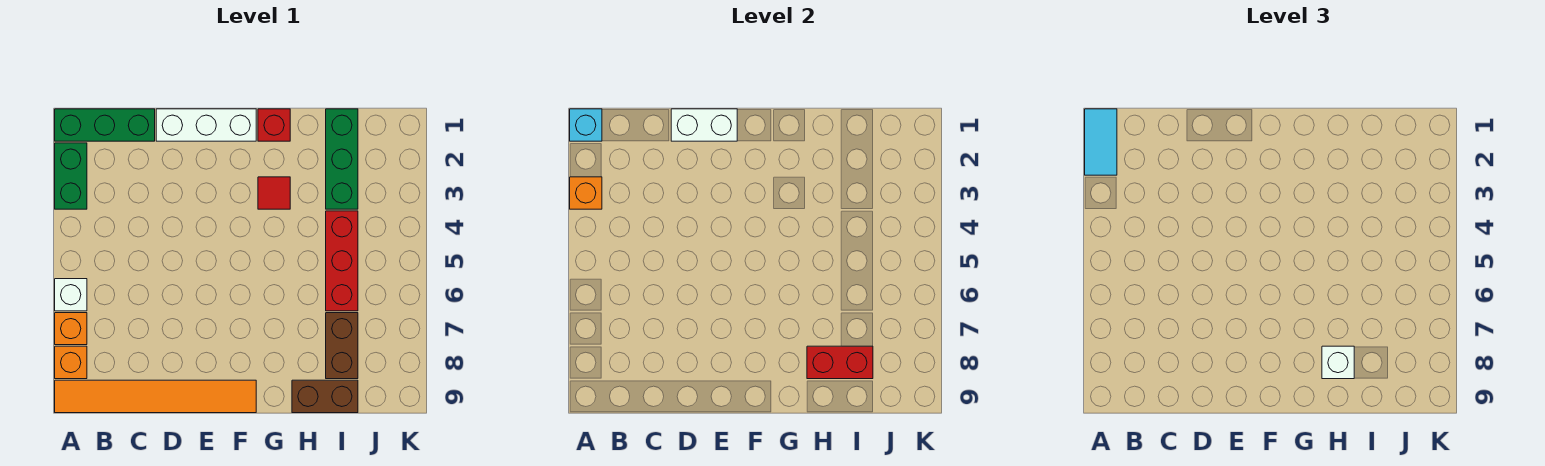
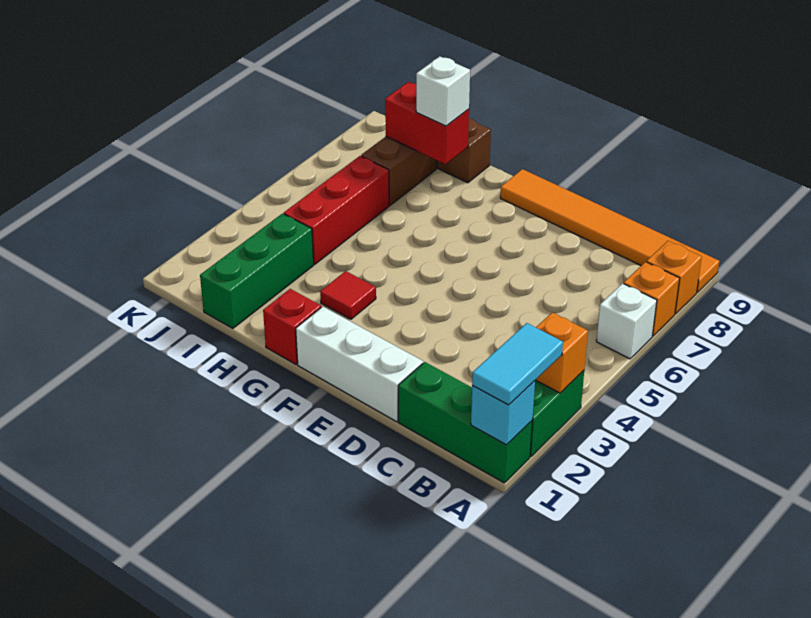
white brick D1:E1 level 2 -> none

